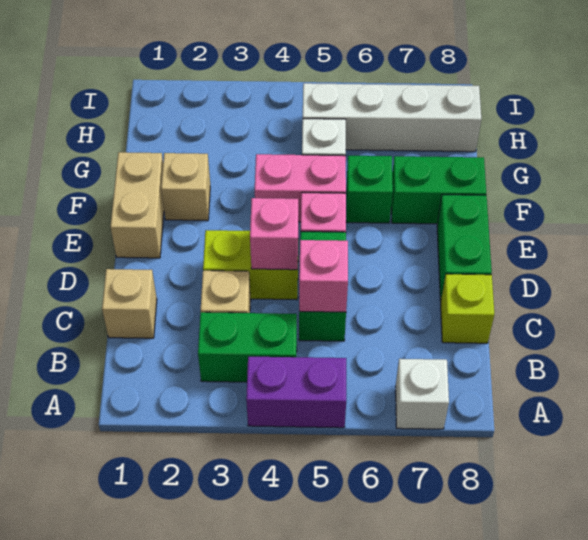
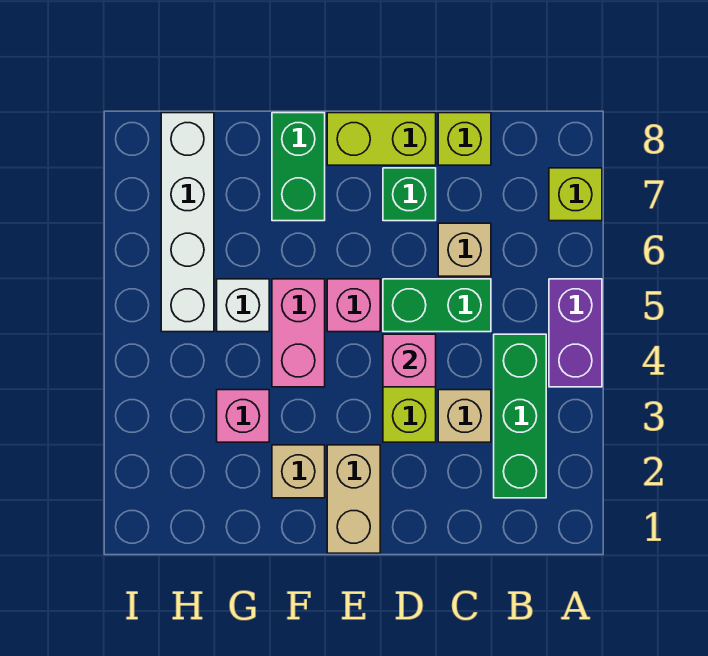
white brick A7 level 1 -> lime brick A7 level 1
green brick B3:B4 level 1 -> green brick B2:B4 level 1
tan brick C1 level 1 -> tan brick C6 level 1
pink brick C5 level 2 -> pink brick G3 level 1
green brick D8:E8 level 1 -> lime brick D8:E8 level 1
tan brick E1:F1 level 1 -> tan brick E1:E2 level 1
green brick F6 level 1 -> green brick D7 level 1

